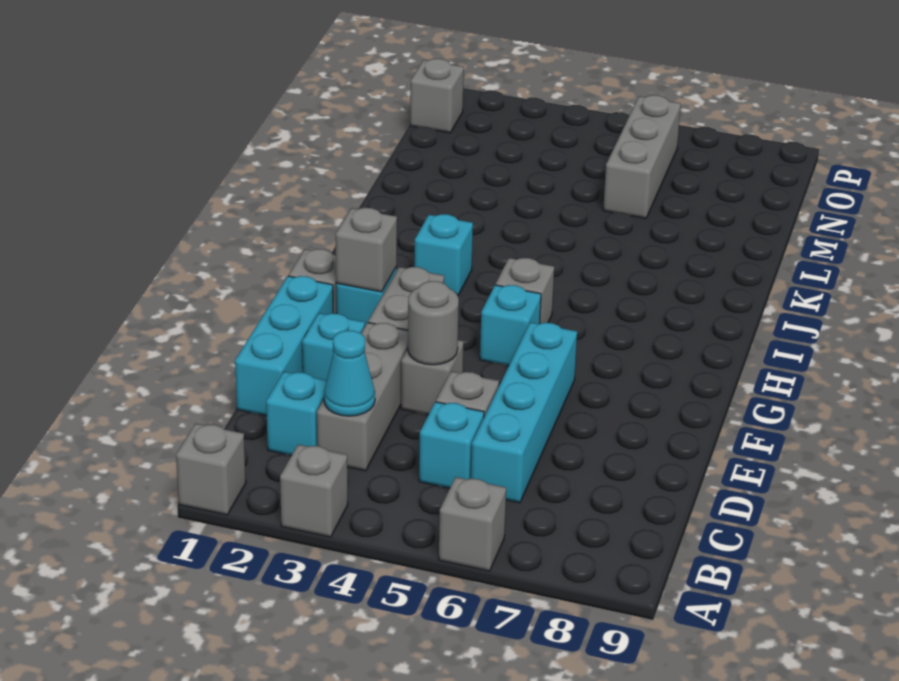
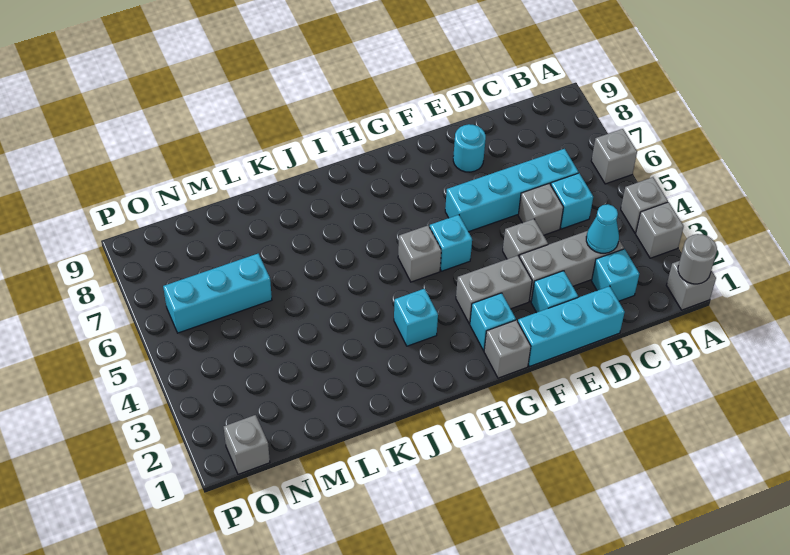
grey round brick E4 level 2 -> grey round brick A1 level 2
none -> cyan round brick E8 level 1
grey brick G2 level 2 -> grey brick A4 level 1
grey brick M6:O6 level 1 -> cyan brick M6:O6 level 1

